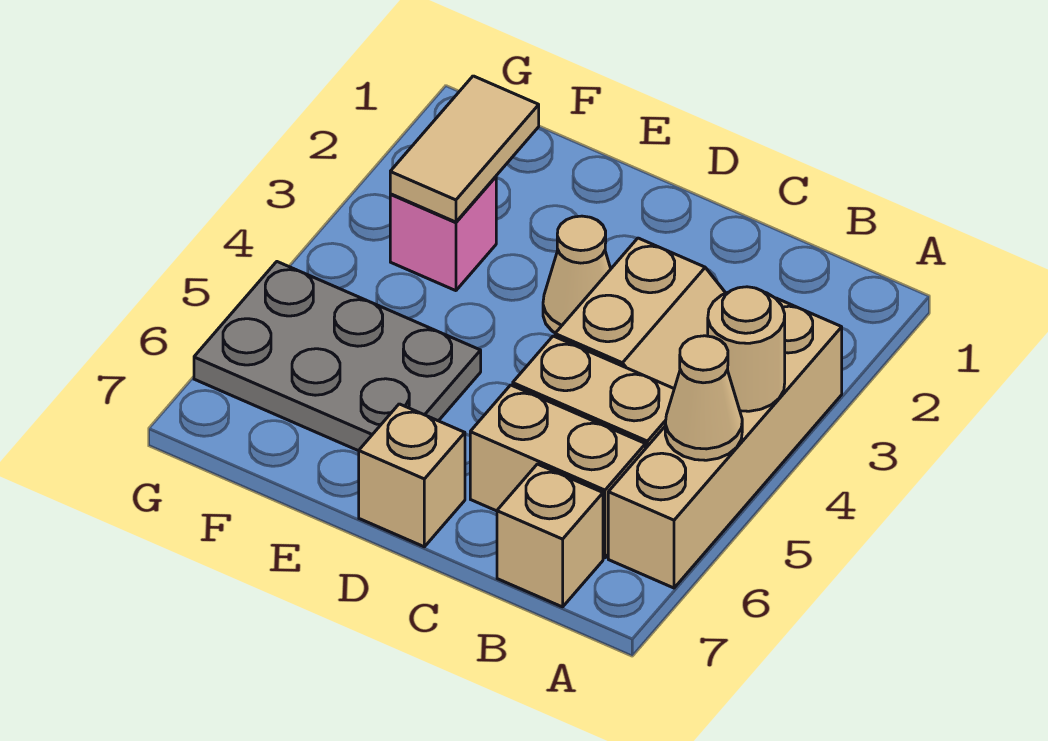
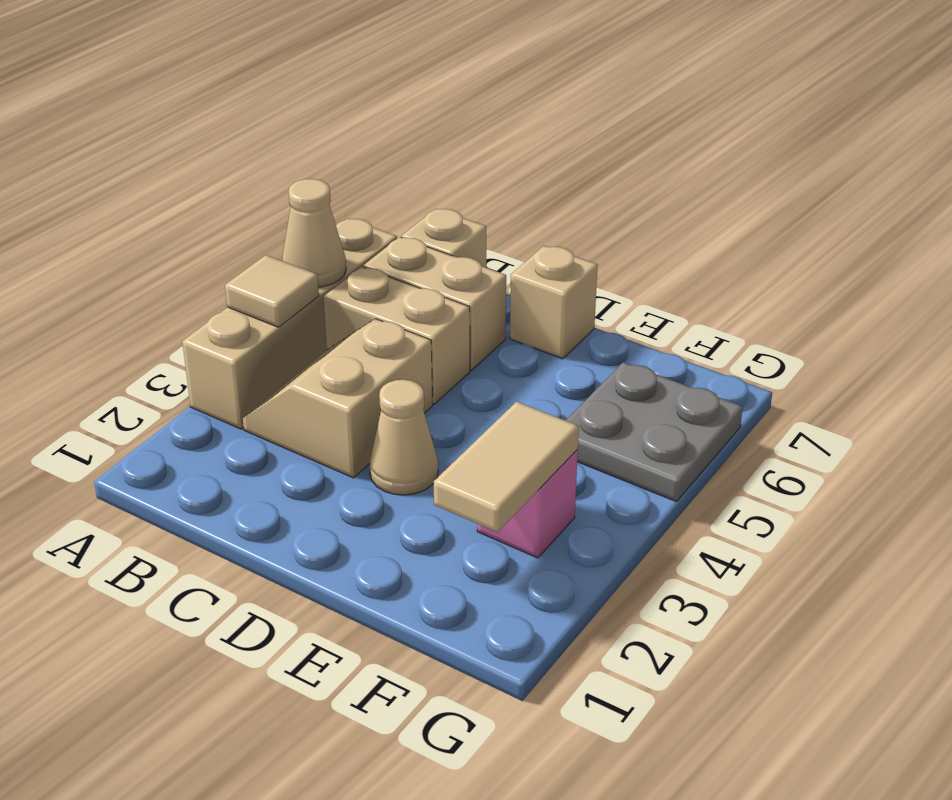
tan round brick A4 level 2 -> tan tile A4 level 2
grey plate E5:G6 level 1 -> grey plate F5:G6 level 1

